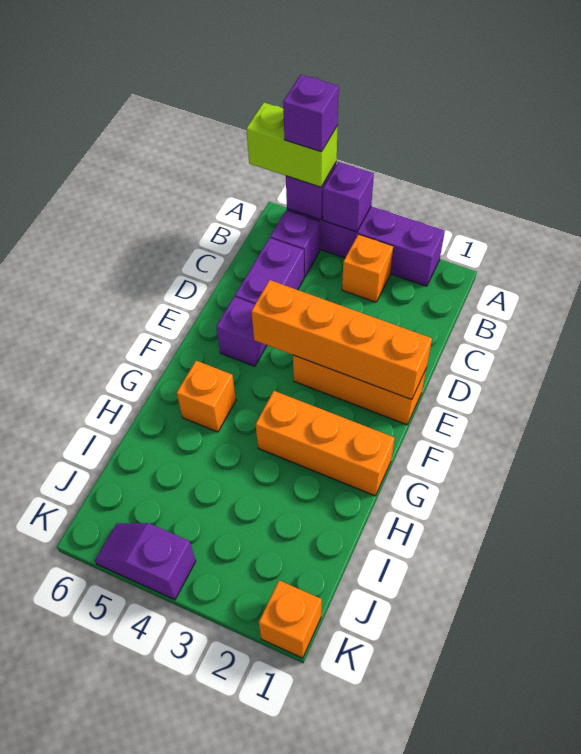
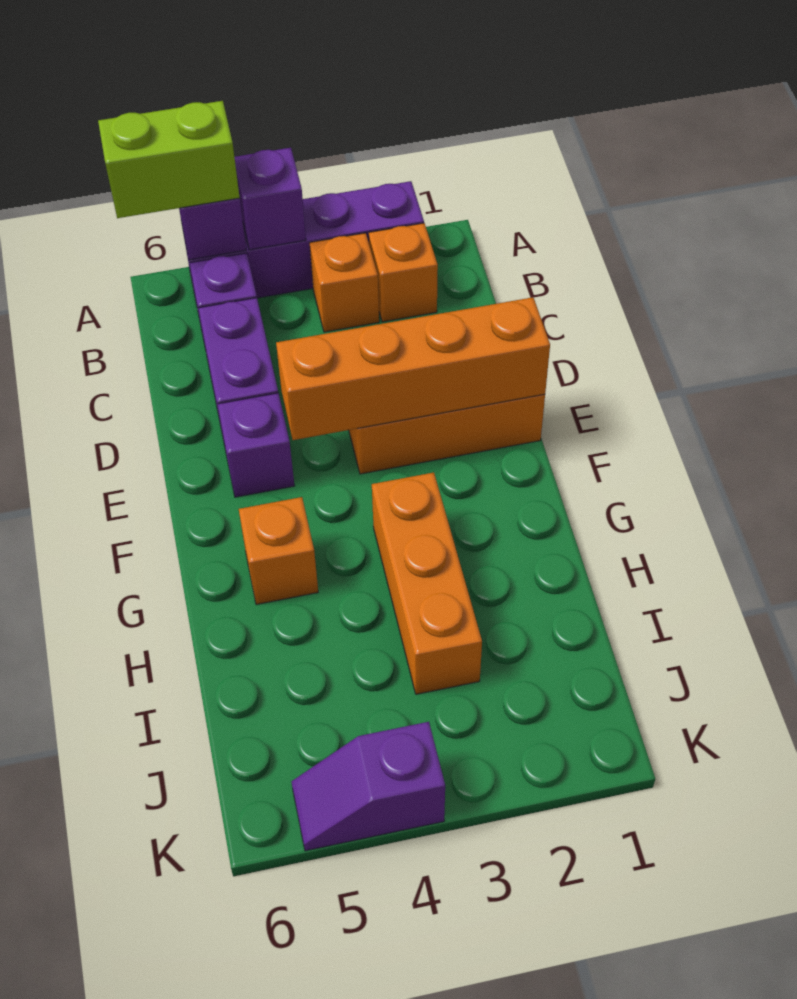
purple brick A5 level 4 -> none
orange brick G1:G3 level 1 -> orange brick G3:I3 level 1
orange brick K1 level 1 -> orange brick B2 level 1

